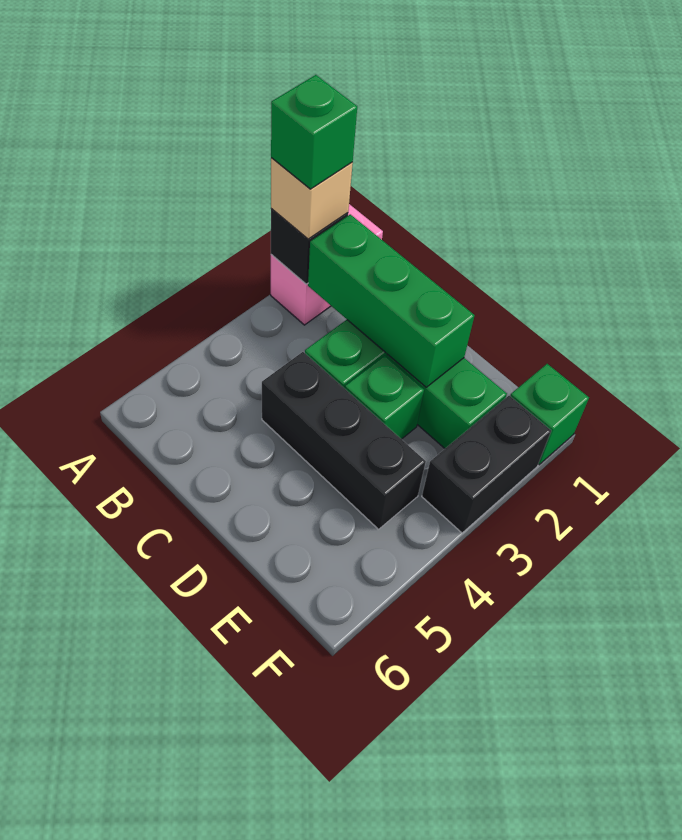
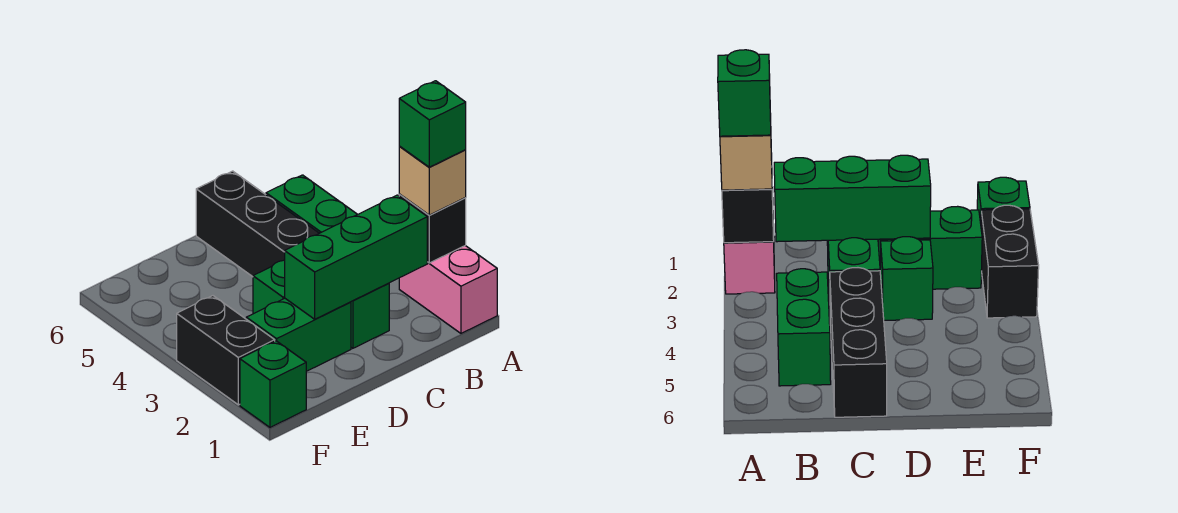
none -> green brick B4:B5 level 1
black brick C4:E4 level 1 -> black brick C4:C6 level 1

